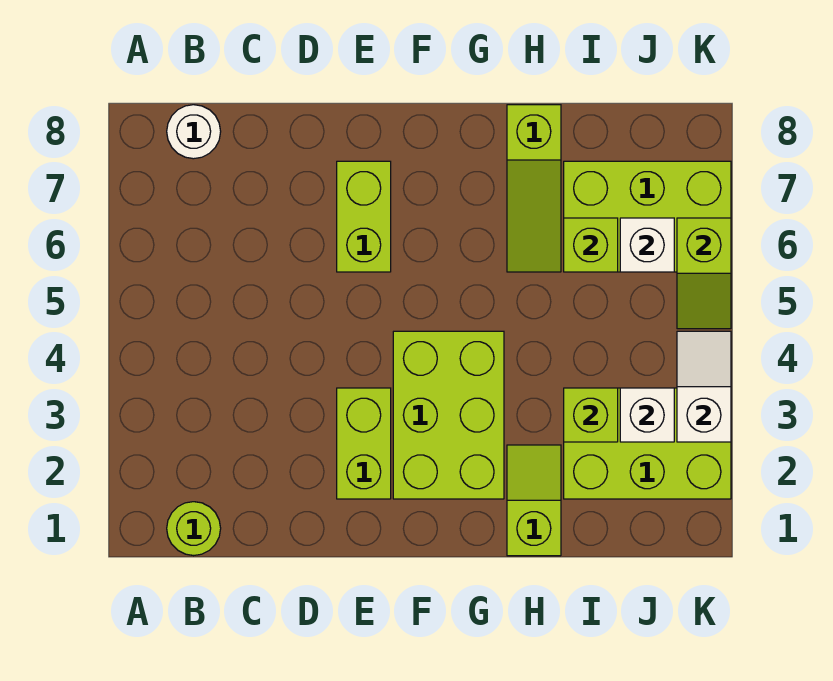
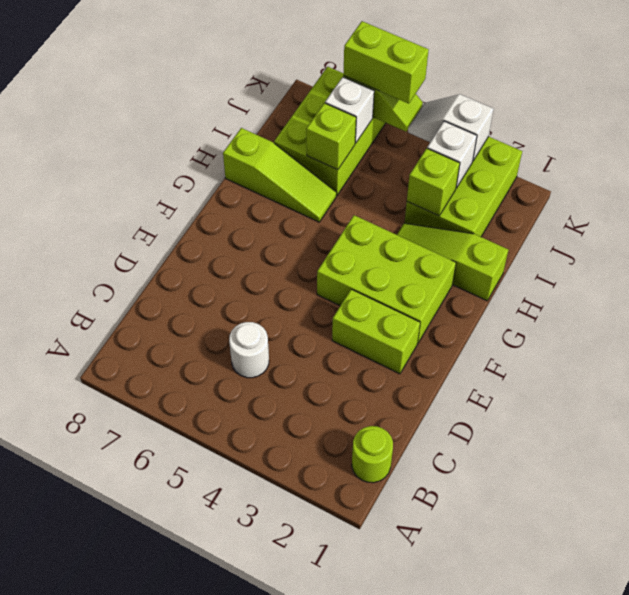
white round brick B8 level 1 -> white round brick C5 level 1
lime brick E6:E7 level 1 -> lime brick K5:K6 level 3
lime slope H1:H2 level 1 top 1 -> lime slope H1:H3 level 1 top 1

